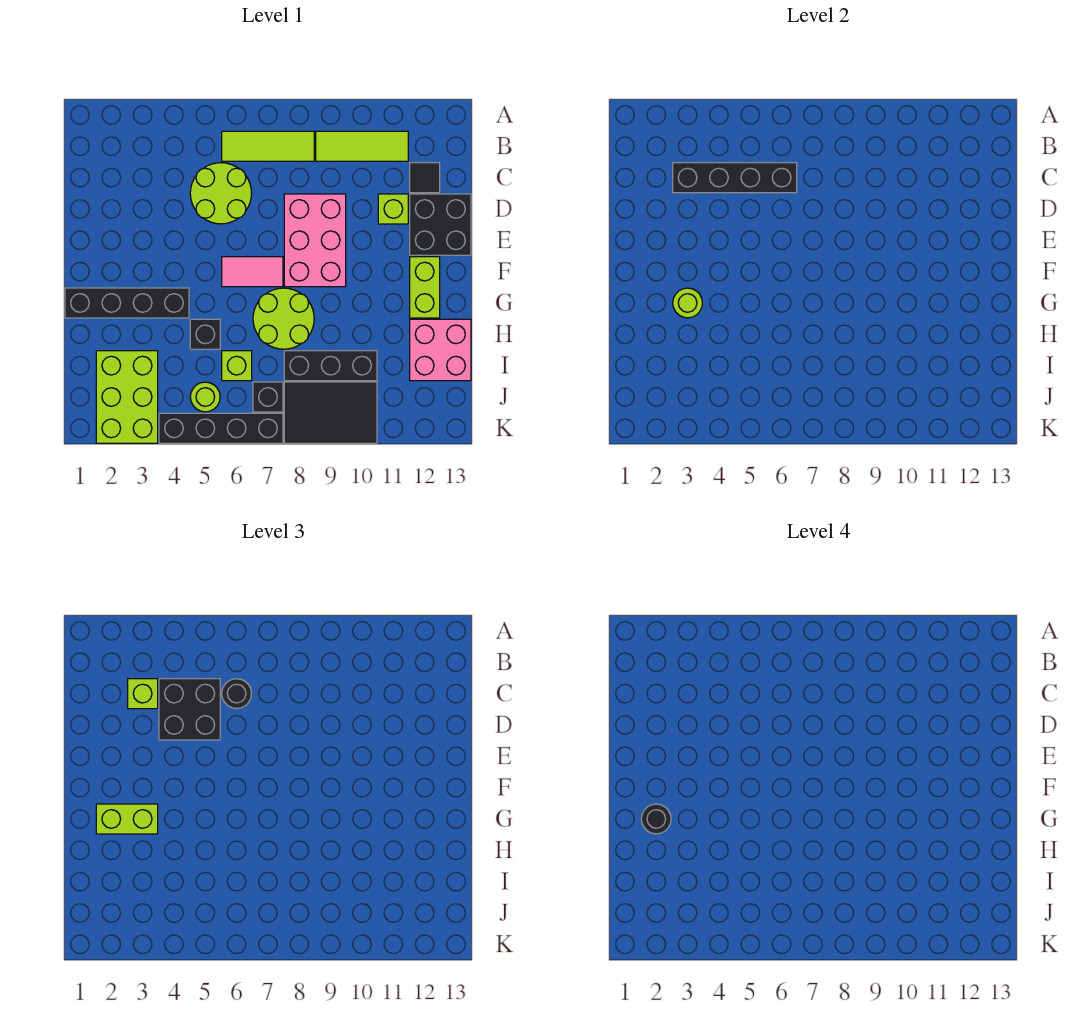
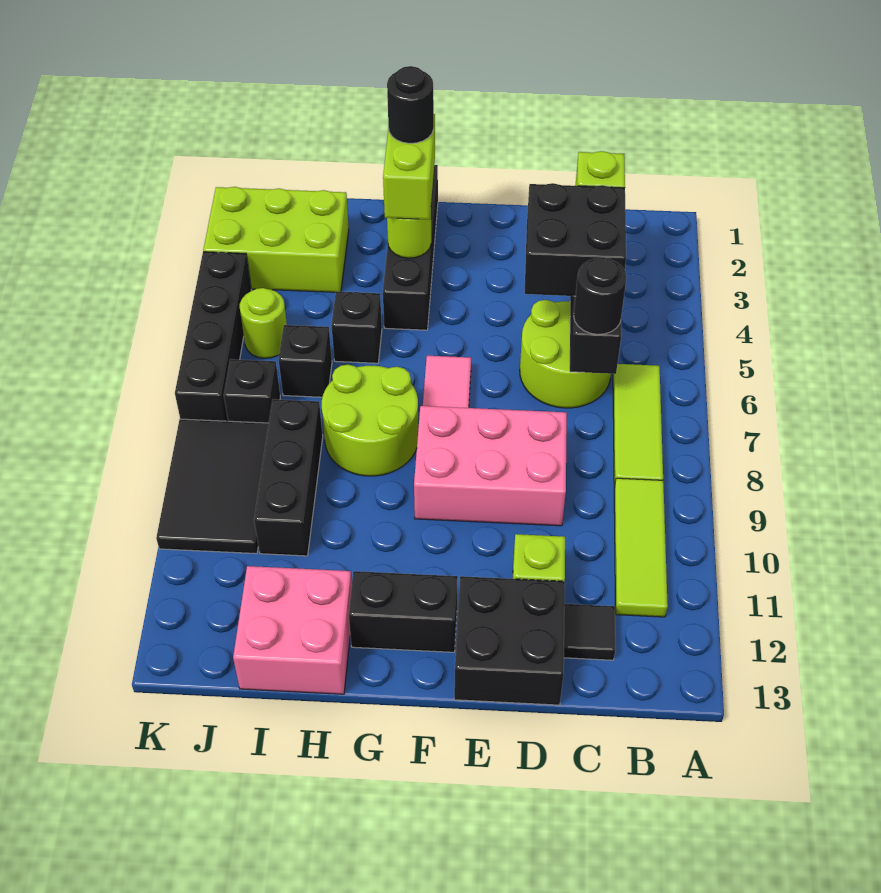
lime brick F12:G12 level 1 -> black brick F12:G12 level 1
lime brick I6 level 1 -> black brick I6 level 1

